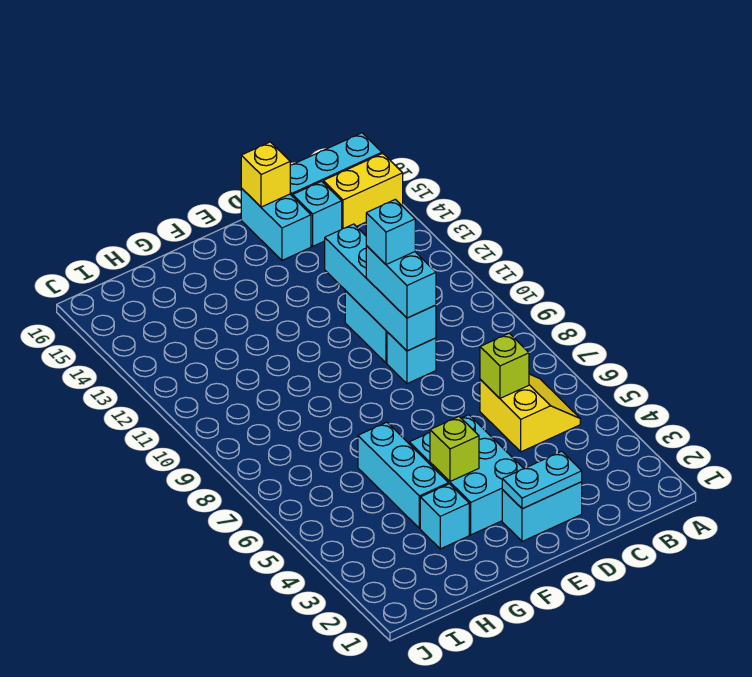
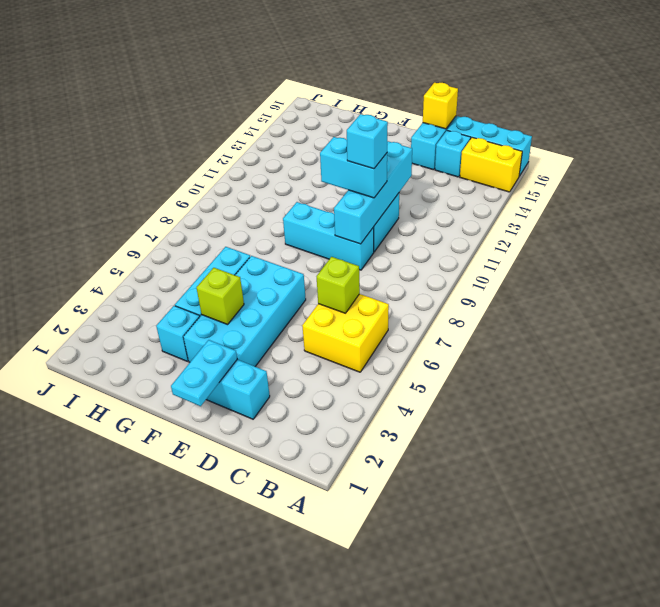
yellow slope B5:C6 level 1 top C -> yellow brick B5:C6 level 1
cyan plate D2:E2 level 2 -> cyan plate E1:E2 level 2
cyan brick D9 level 1 -> cyan brick D9:F9 level 1
cyan brick D9:D10 level 3 -> cyan brick D10:E10 level 3
cyan brick E3:F5 level 1 -> cyan brick E3:F6 level 1

